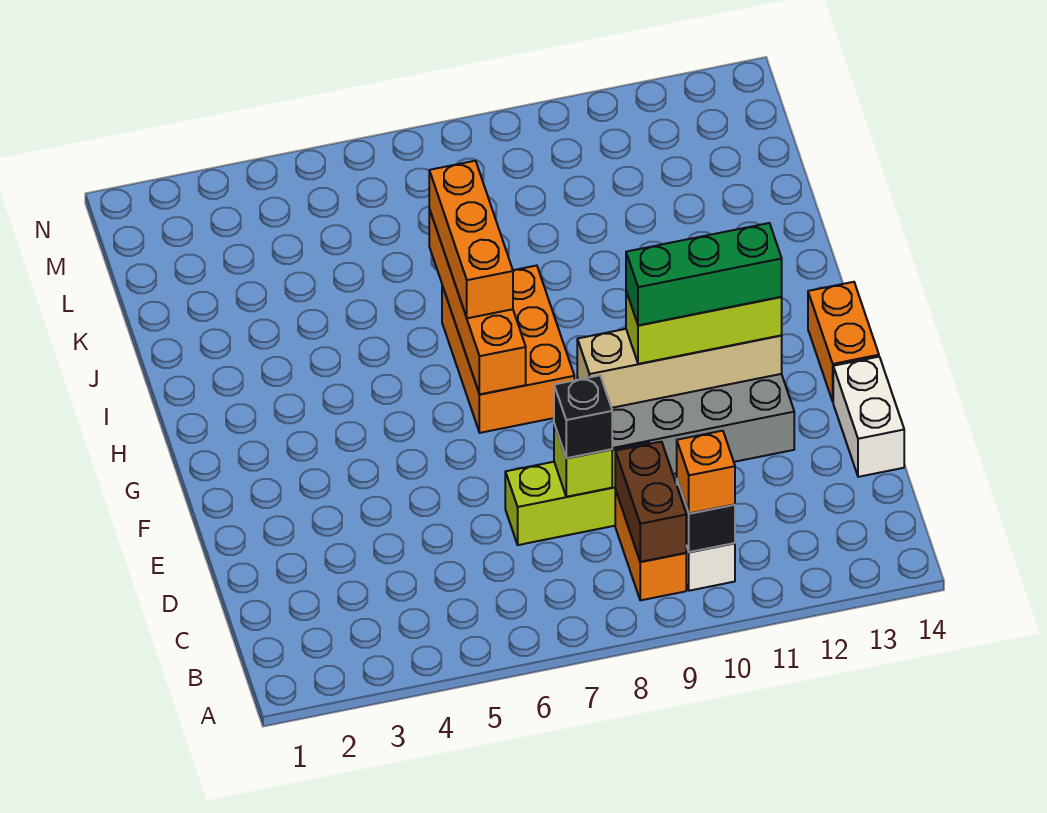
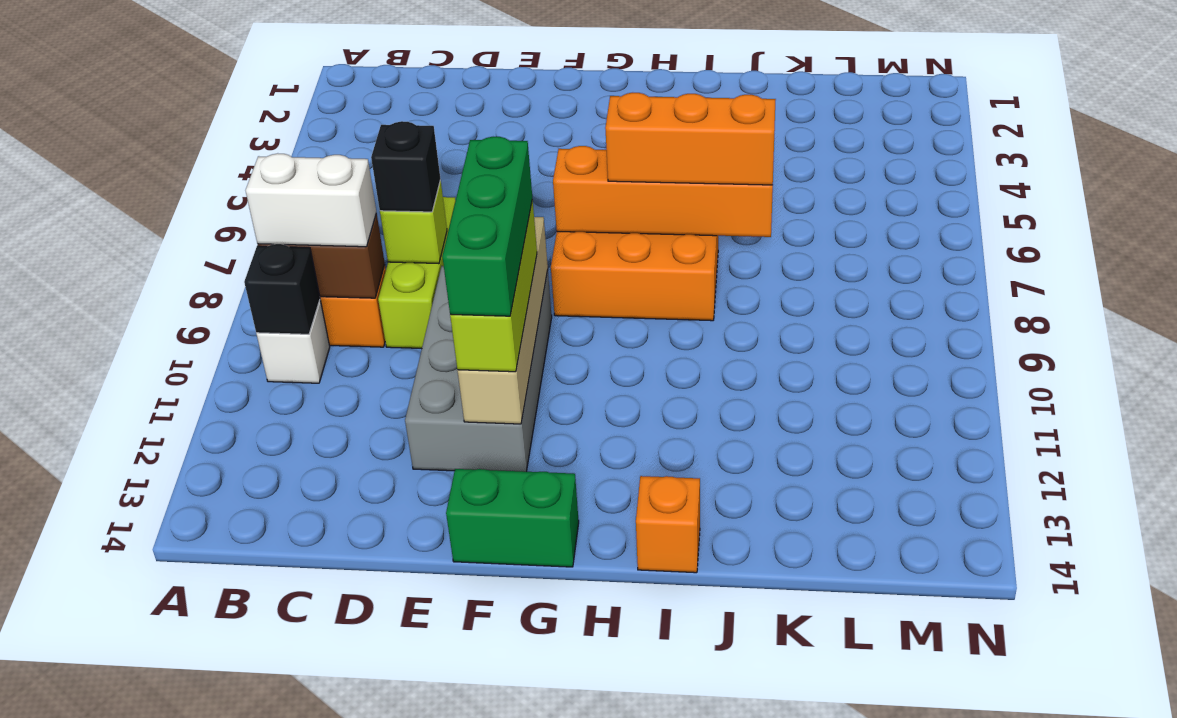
orange brick B10 level 3 -> orange brick I14 level 1
white brick D14:E14 level 1 -> white brick B9:C9 level 3
orange brick F14:G14 level 1 -> green brick F14:G14 level 1

